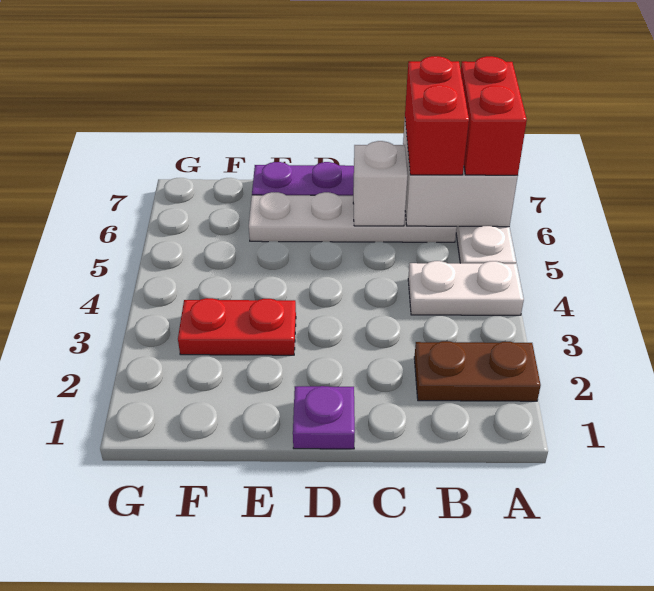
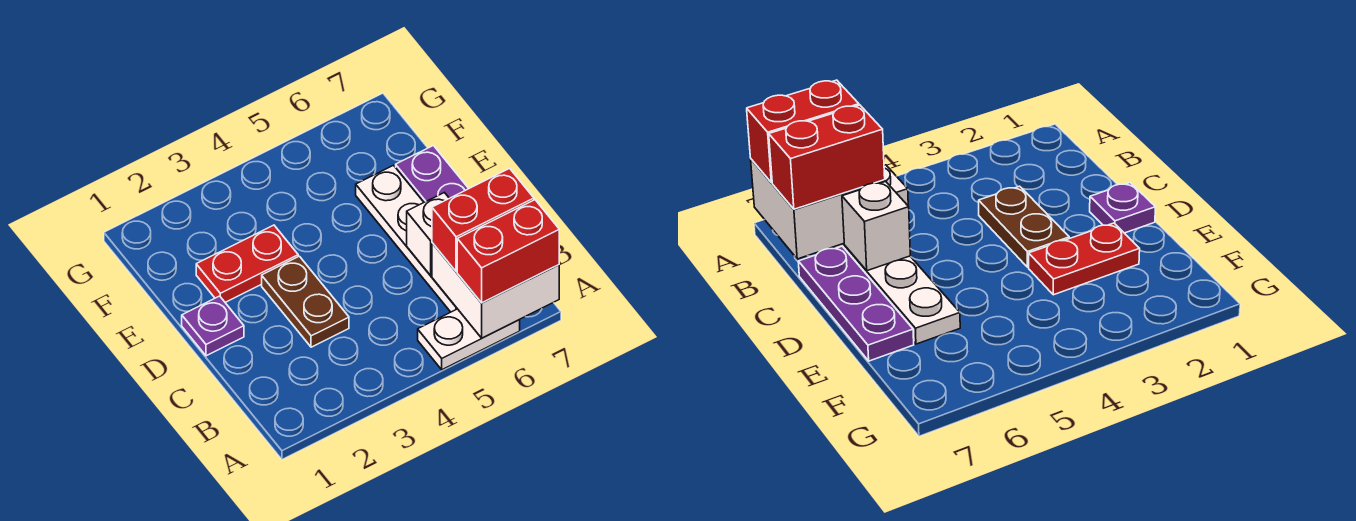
brown plate A2:B2 level 1 -> brown plate C3:D3 level 1
white plate A4:B4 level 1 -> none
red plate E3:F3 level 1 -> red plate E2:E3 level 1

